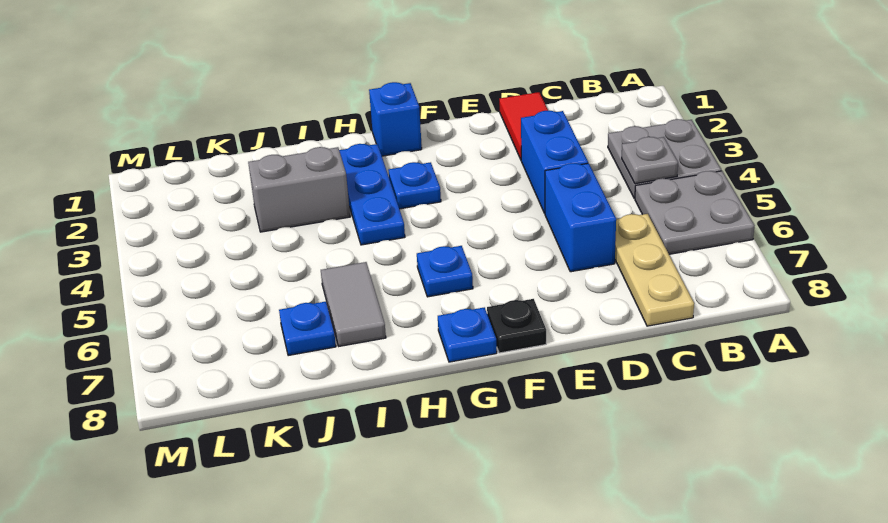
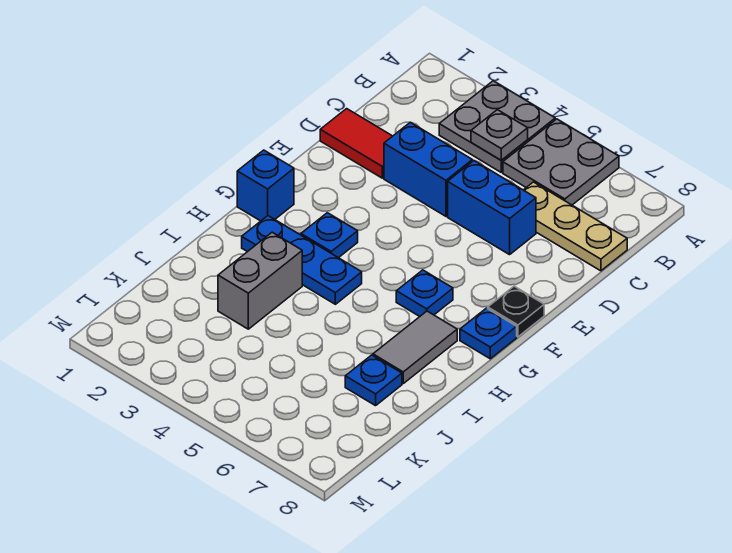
grey tile I6:I7 level 1 -> grey tile H7:I7 level 1

